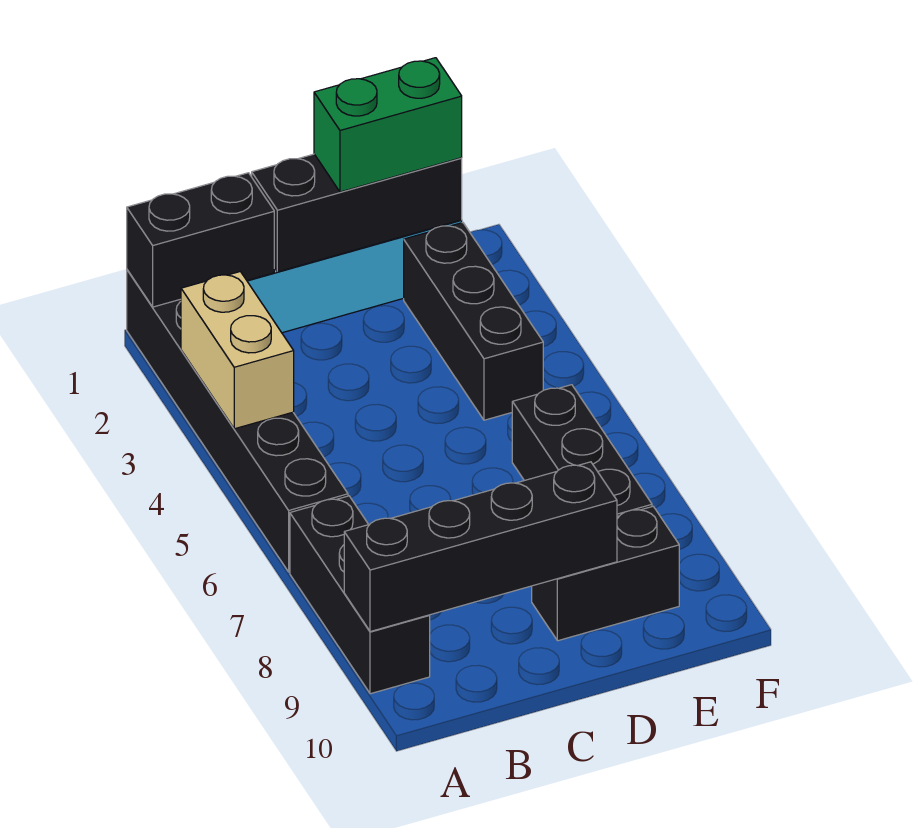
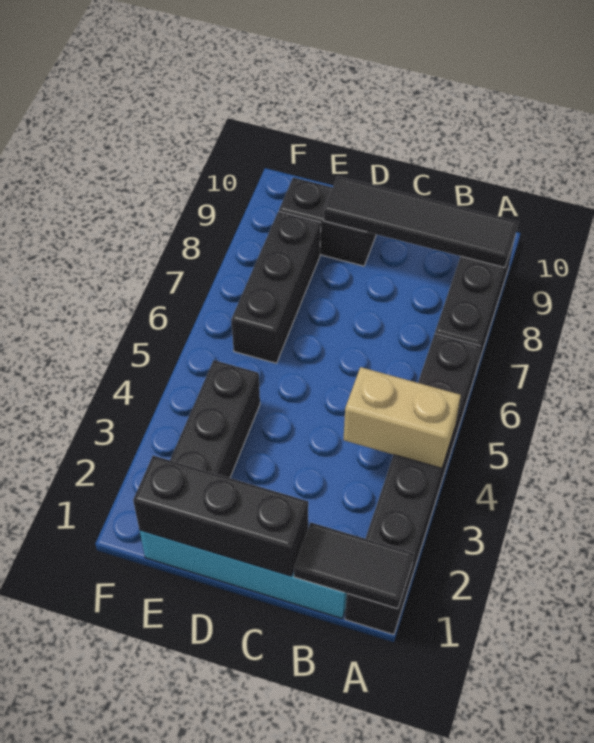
black brick A1:B1 level 2 -> black tile A1:B1 level 2
tan brick A3:A4 level 2 -> tan brick A4:B4 level 2
black brick A9:D9 level 2 -> black tile A9:D9 level 2
green brick D1:E1 level 3 -> none

